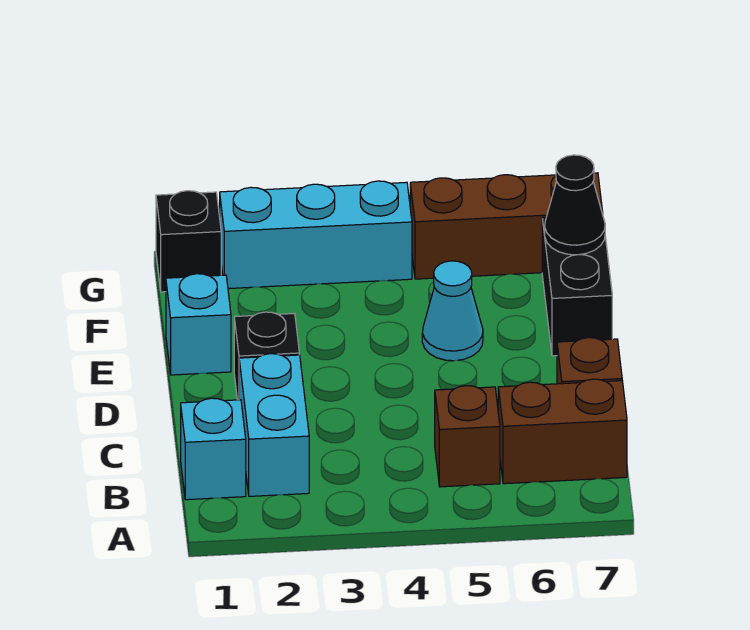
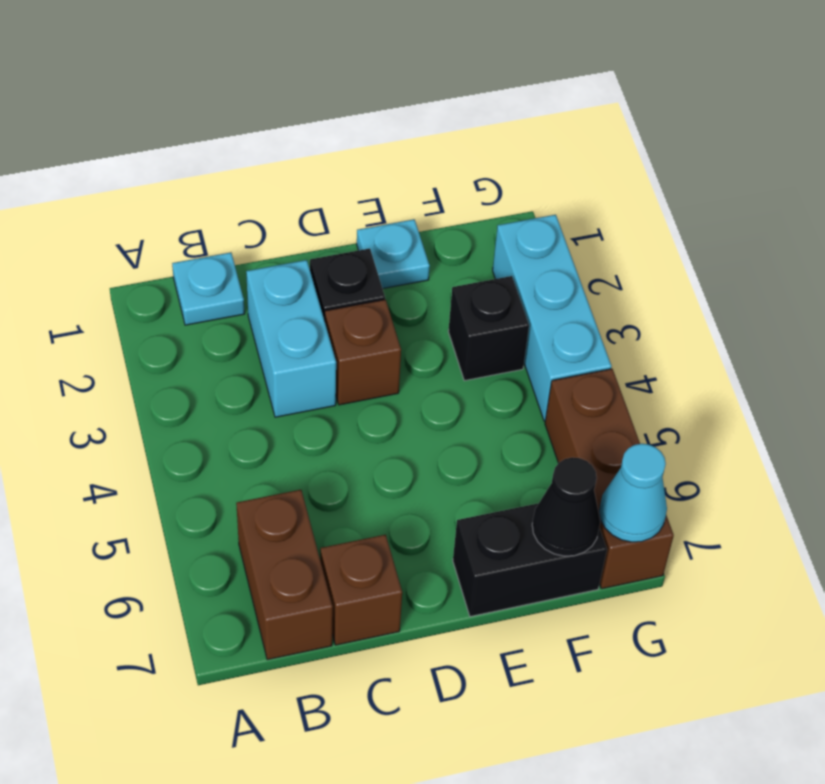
cyan brick B1 level 1 -> cyan plate B1 level 1
cyan brick B2:C2 level 1 -> cyan brick C2:C3 level 1
brown brick B5 level 1 -> brown brick D3 level 1
cyan brick E1 level 1 -> cyan plate E1 level 1
cyan cone E5 level 1 -> cyan cone G7 level 2
black brick G1 level 1 -> black brick F3 level 1

